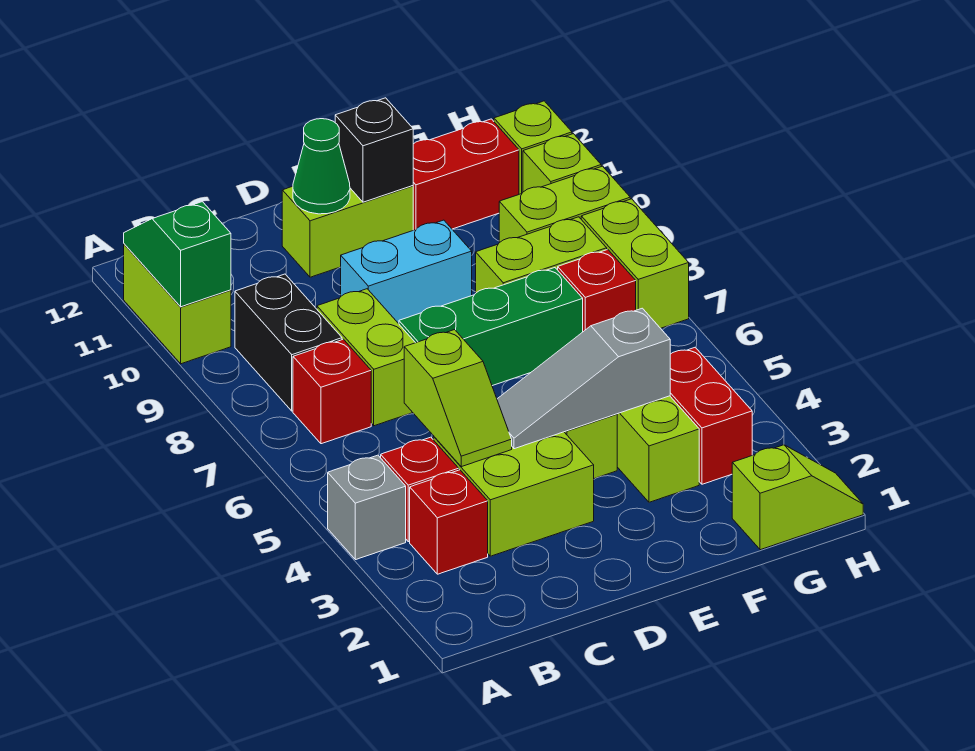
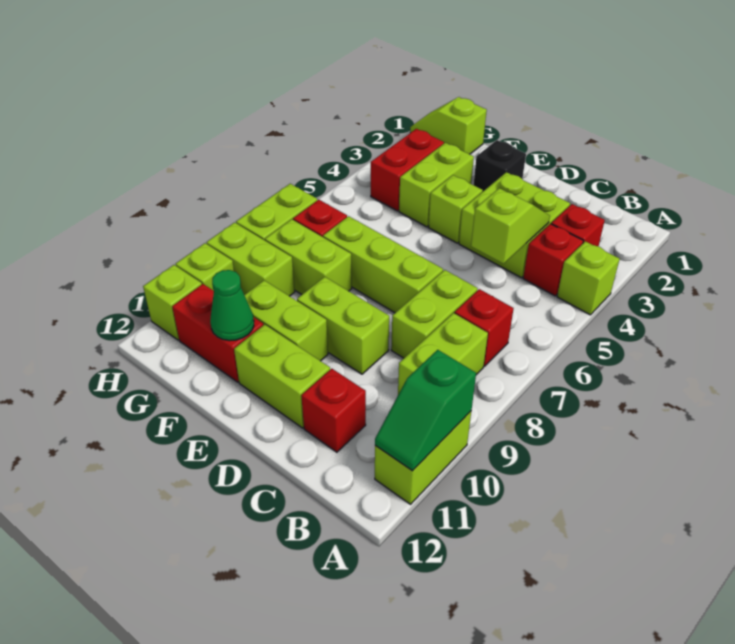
grey brick A4 level 1 -> lime brick A4 level 1
black brick B8:B9 level 1 -> lime brick B8:B9 level 1
none -> red brick C11 level 1
grey slope D4:F4 level 2 top F -> none
green brick D7:F7 level 1 -> lime brick D7:F7 level 1
cyan brick D9:E9 level 1 -> lime brick D9:E9 level 1
green cone D11 level 2 -> green cone F11 level 2
none -> lime brick E10:F10 level 1
black brick E11 level 2 -> black brick E2 level 1

